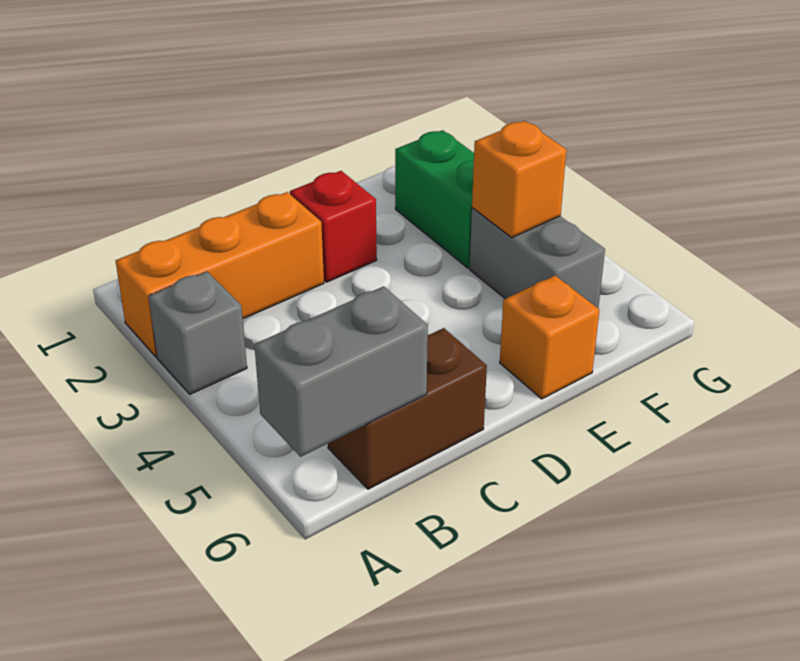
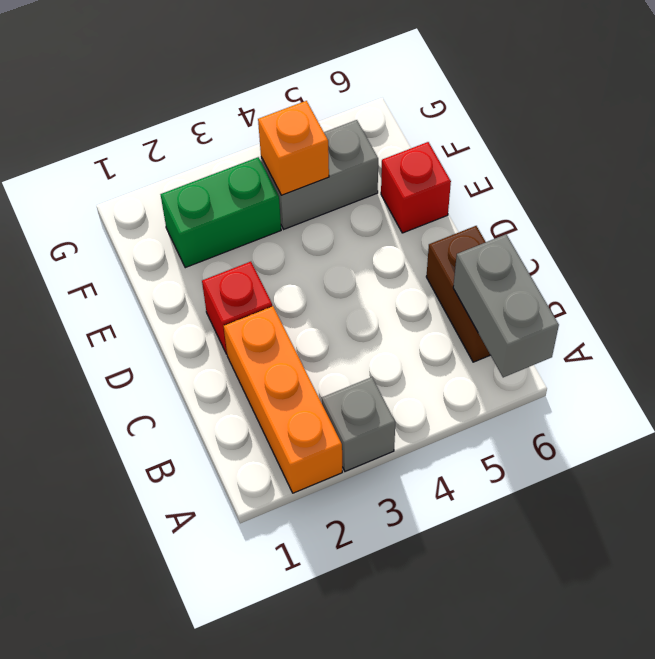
orange brick E6 level 1 -> red brick E6 level 1

